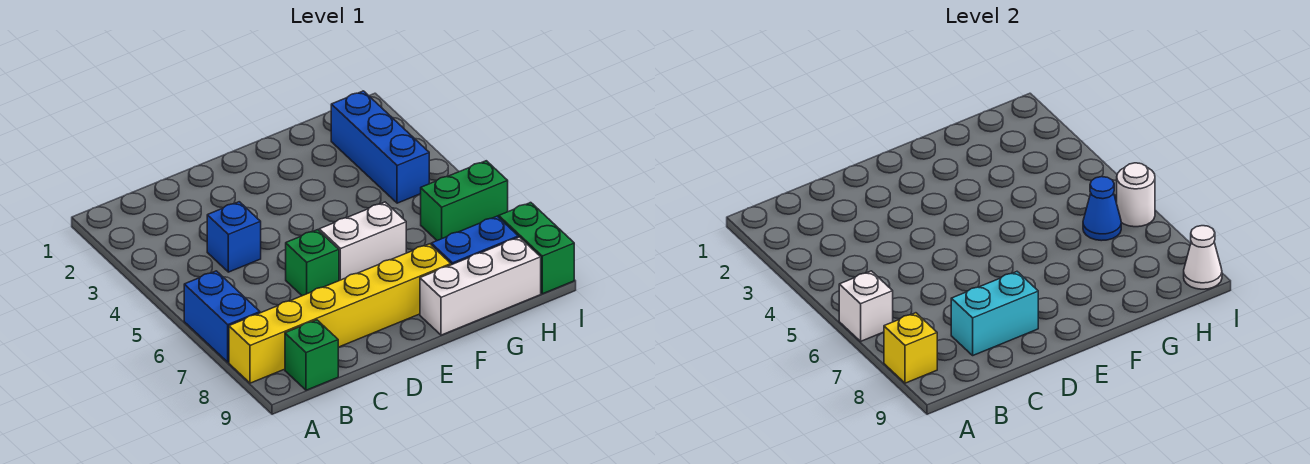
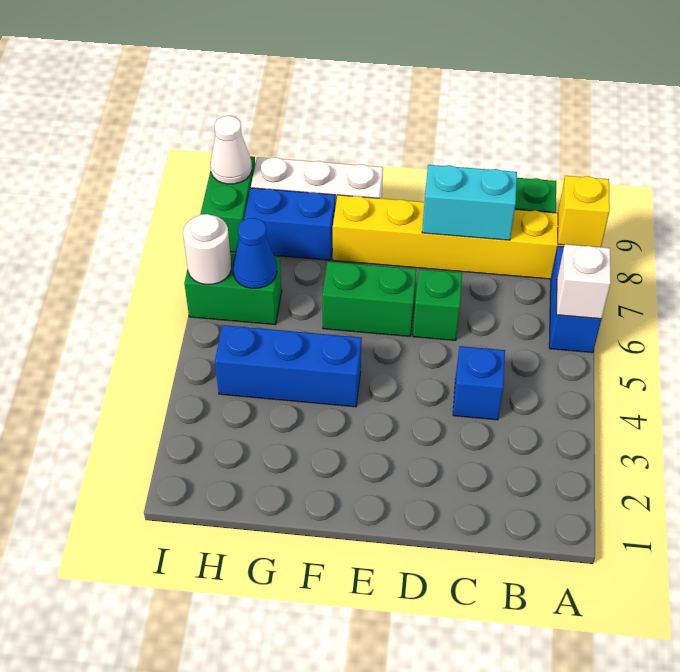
white brick E6:F6 level 1 -> green brick E6:F6 level 1
blue brick H2:H4 level 1 -> blue brick F4:H4 level 1

